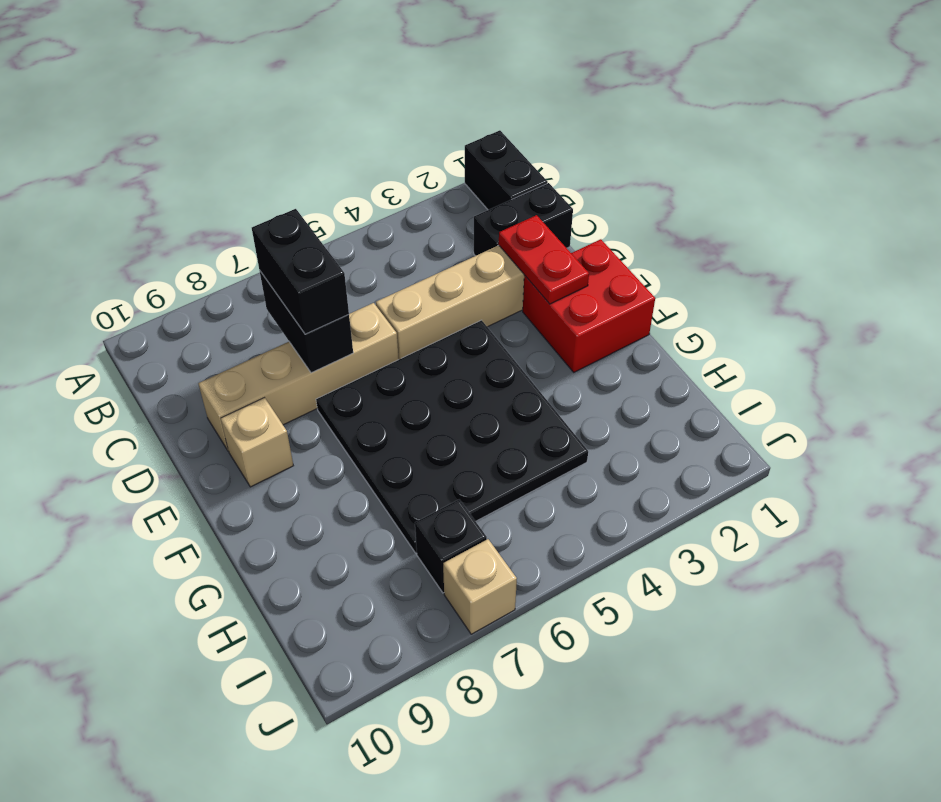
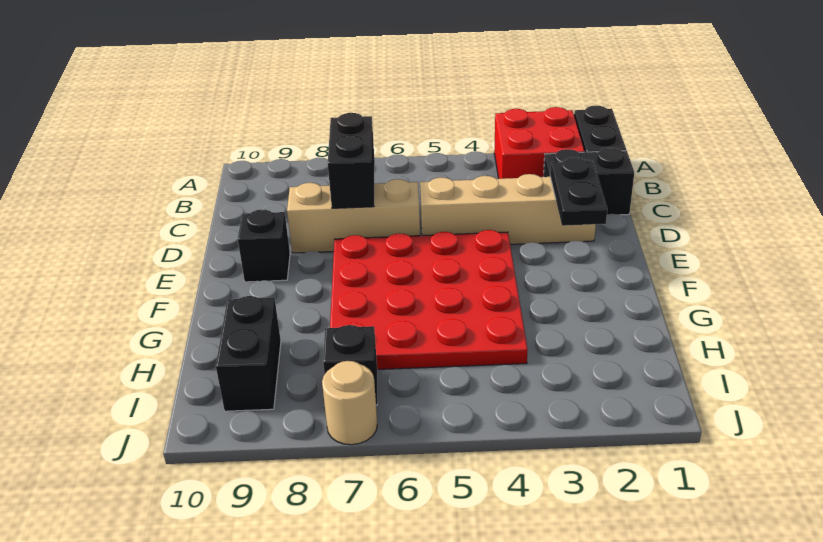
black brick C7:D7 level 3 -> black brick H9:I9 level 1
red plate D2:E2 level 2 -> black plate D2:E2 level 2
tan brick D6:D9 level 1 -> tan brick D6:D8 level 1
red brick E1:F2 level 1 -> red brick A2:B3 level 1
black plate E4:H7 level 1 -> red plate E4:H7 level 1
tan brick E9 level 1 -> black brick E9 level 1
tan brick J7 level 1 -> tan round brick J7 level 1

